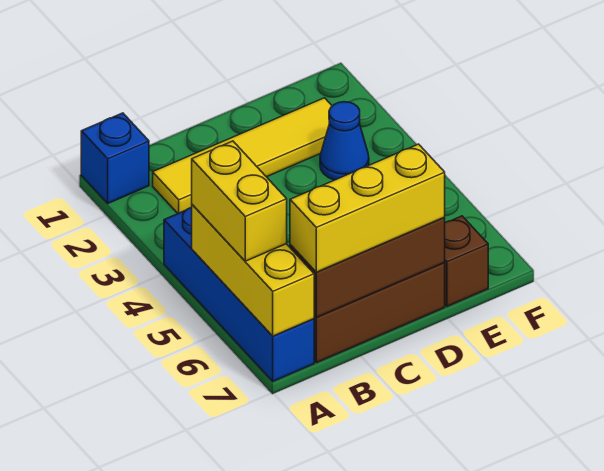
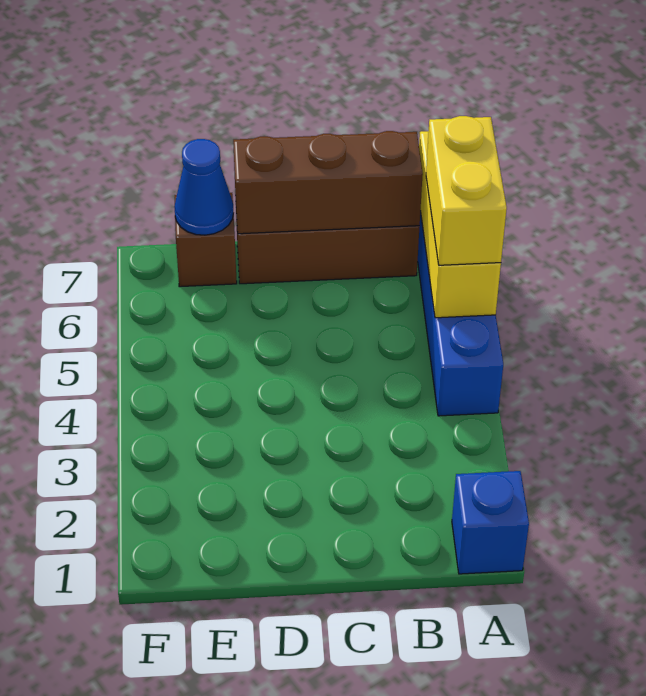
yellow tile B2:E2 level 1 -> none
yellow brick B7:D7 level 3 -> none
blue cone E3 level 1 -> blue cone E7 level 2

